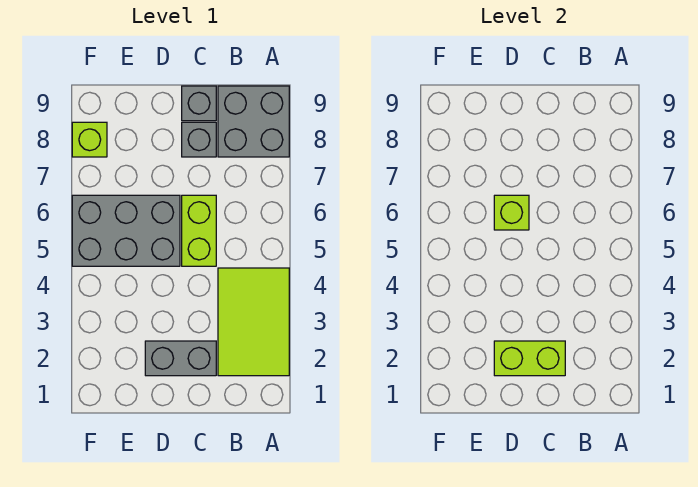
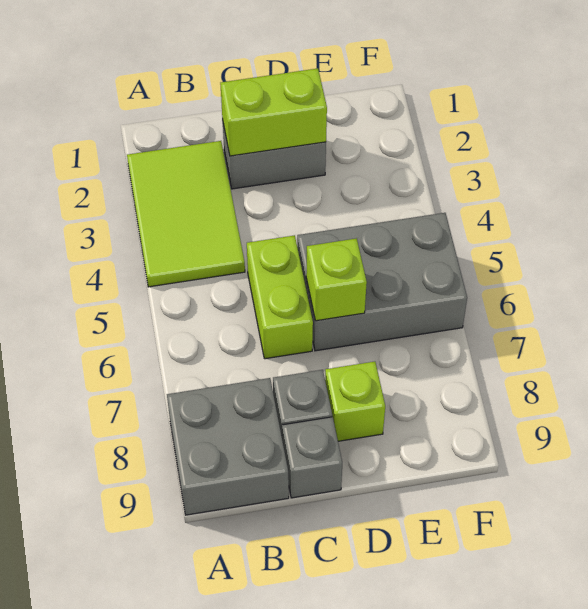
lime brick F8 level 1 -> lime brick D8 level 1

